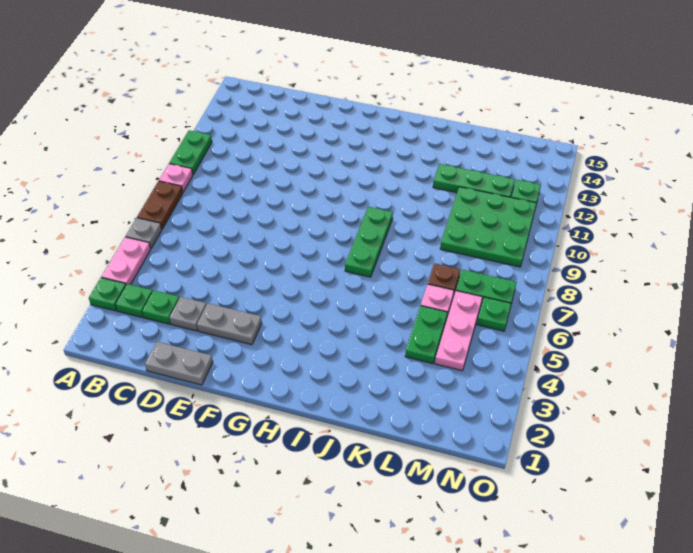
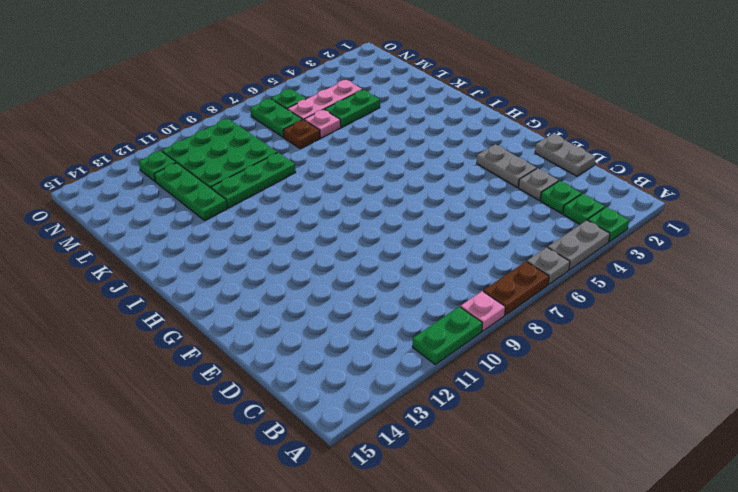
pink plate A4:A5 level 1 -> grey plate A4:A5 level 1
green plate I7:I9 level 1 -> green plate K9:K11 level 1

